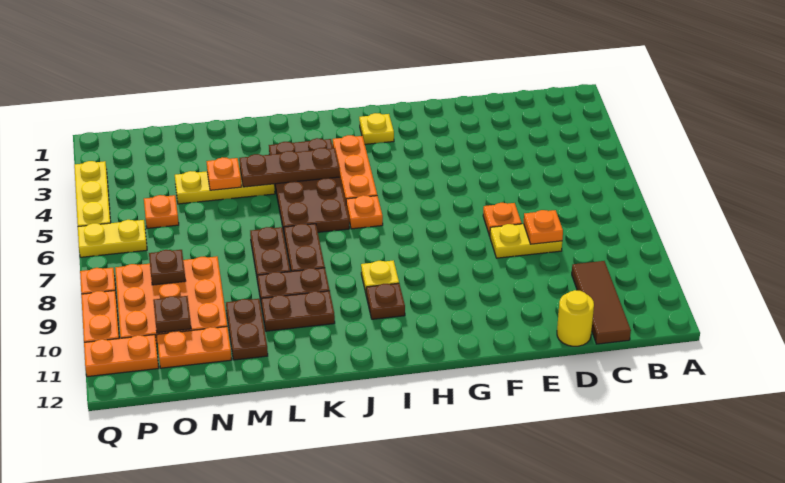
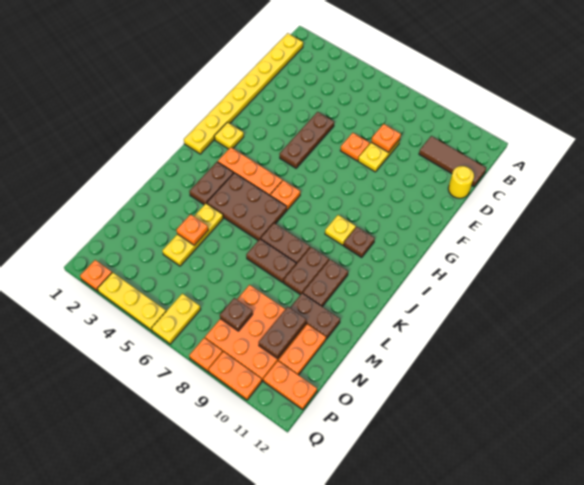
none -> yellow plate B1:I1 level 1
brown plate J4:L4 level 2 -> brown plate E5:G5 level 1
orange plate O5 level 1 -> orange plate Q2 level 1
brown plate O10 level 2 -> brown plate N10:O10 level 2
orange plate P11:Q11 level 1 -> orange plate P11:P12 level 1

